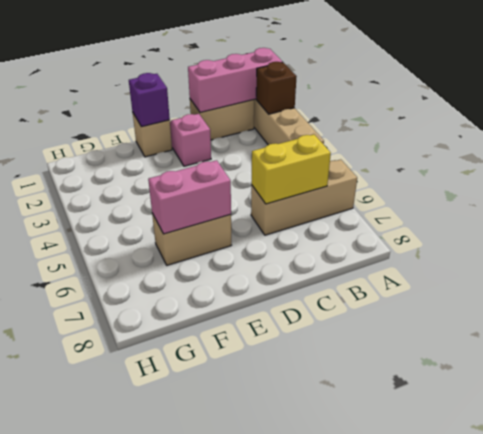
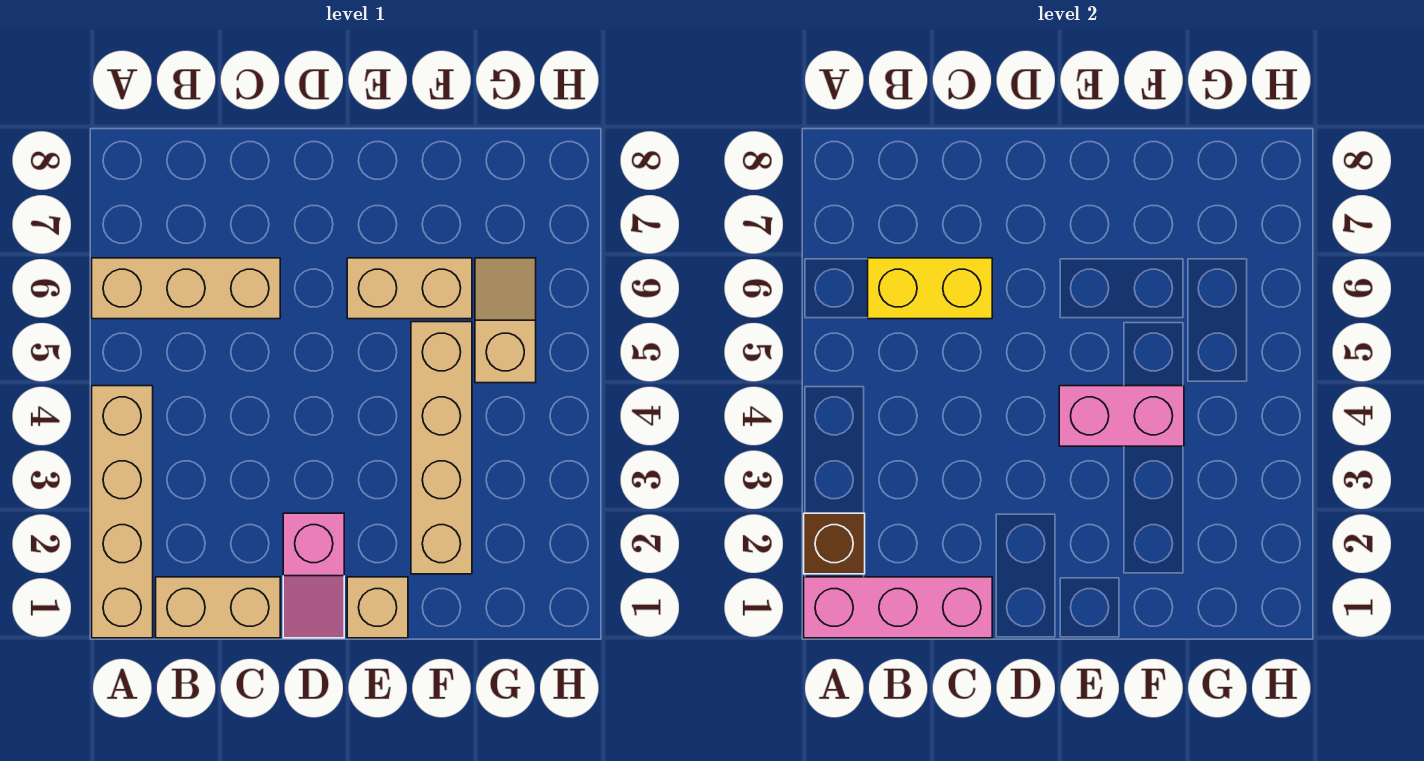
purple brick E1 level 2 -> none
pink brick E6:F6 level 2 -> pink brick E4:F4 level 2
none -> tan brick F2:F5 level 1
none -> tan slope G5:G6 level 1 top 5

